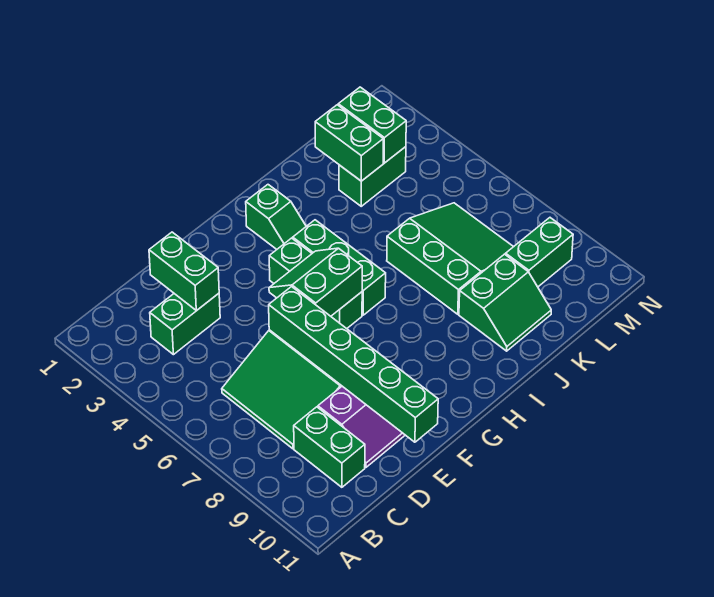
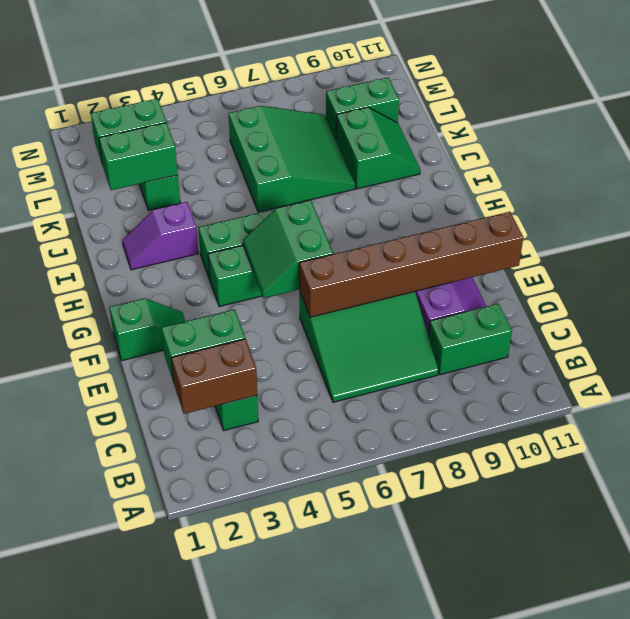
none -> brown brick C2:C3 level 2
green brick E6:E11 level 2 -> brown brick E6:E11 level 2
green slope H2:H3 level 1 top 2 -> green slope F1:F2 level 1 top 1
none -> purple slope I2:I3 level 1 top 3
green slope J6:L8 level 1 top J -> green slope J6:L8 level 1 top 6
green brick L9:M9 level 1 -> green brick L9:L10 level 1

